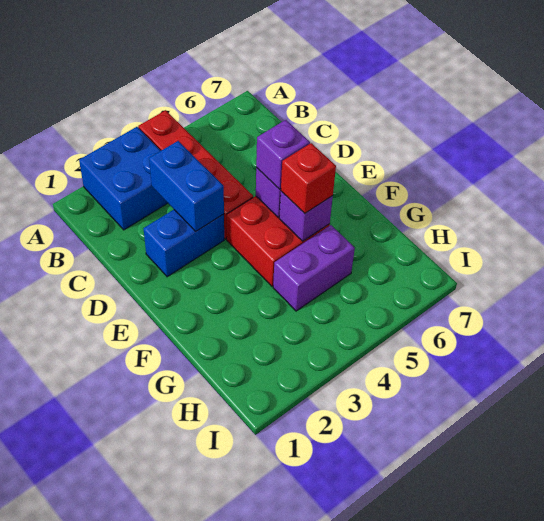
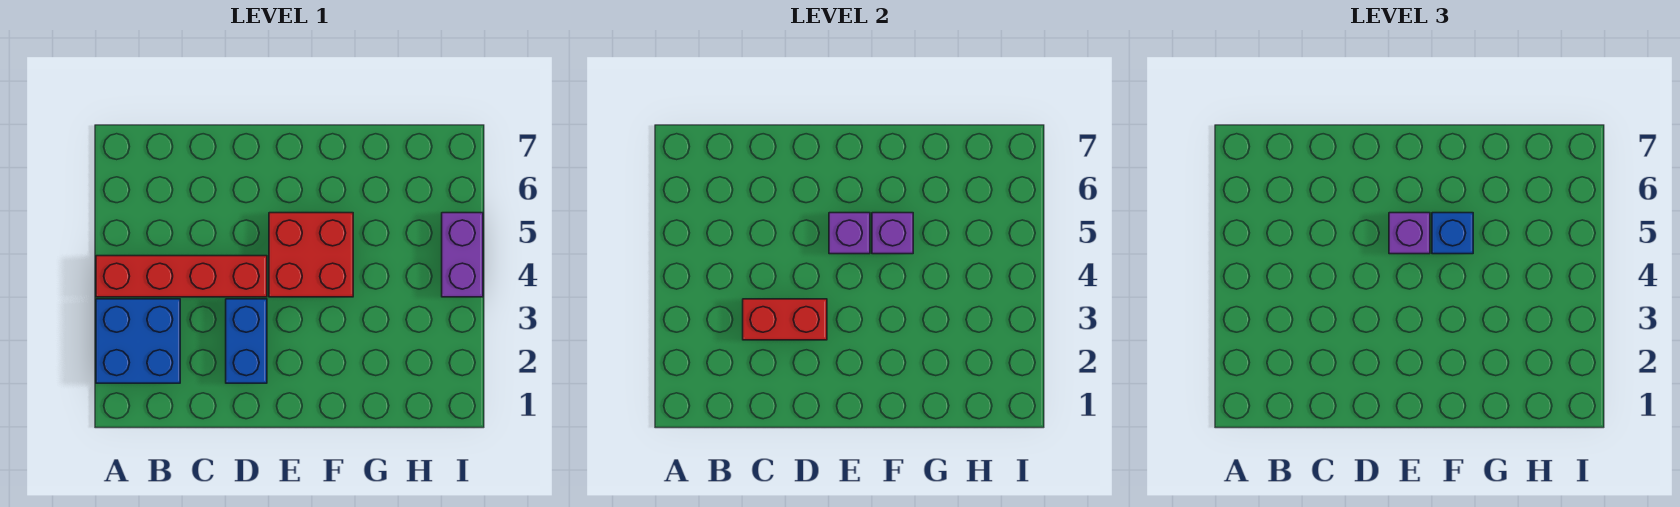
blue brick C3:D3 level 2 -> red brick C3:D3 level 2
red brick F5 level 3 -> blue brick F5 level 3
purple brick G4:G5 level 1 -> purple brick I4:I5 level 1

